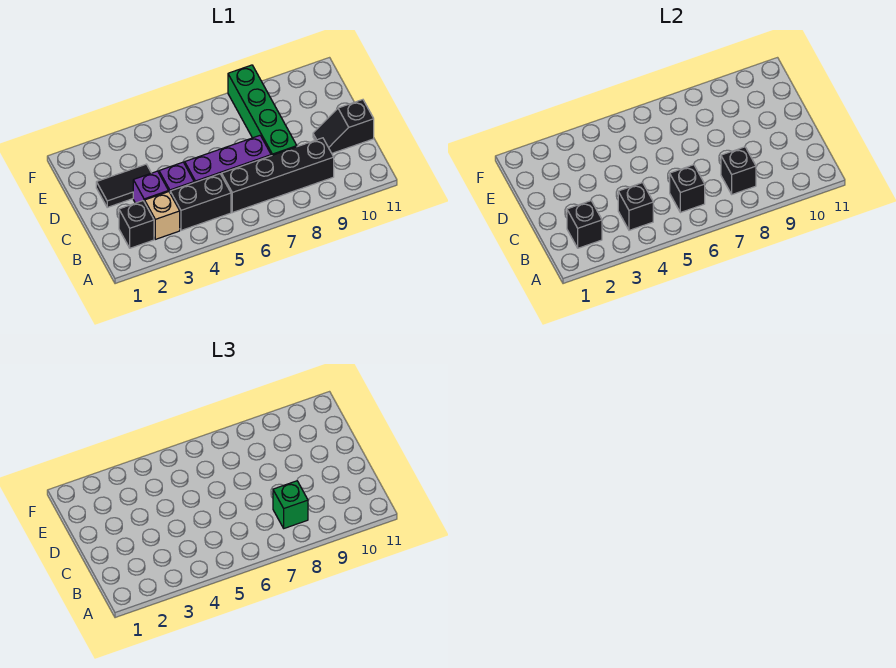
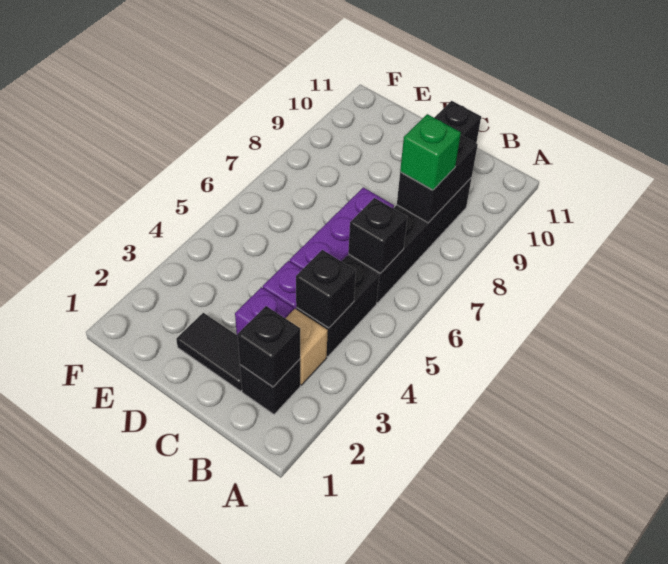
black brick B8 level 2 -> black brick B8:B9 level 2
green brick C8:F8 level 1 -> none
black tile D2:D3 level 1 -> black tile C2:D2 level 1

